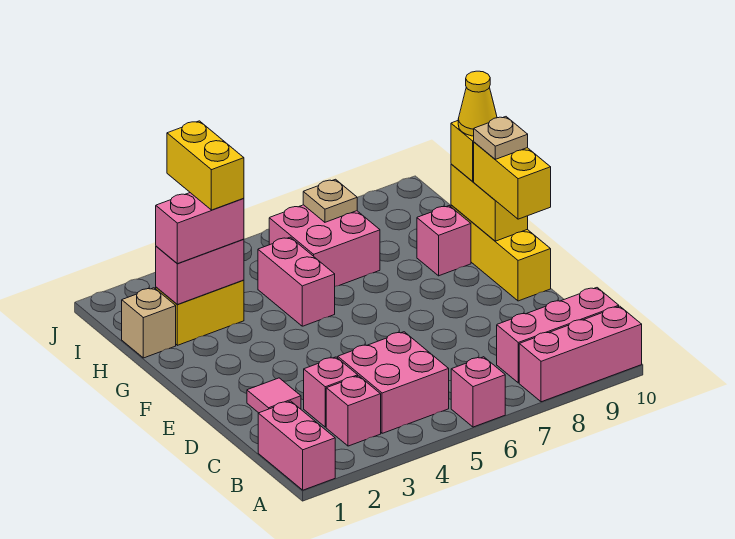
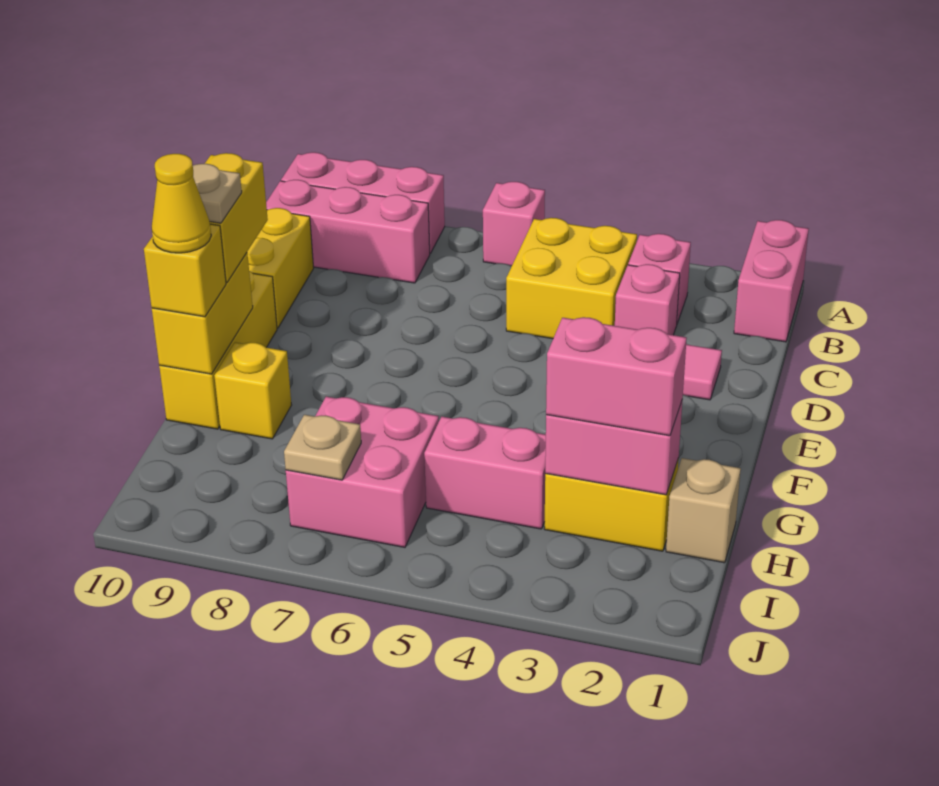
pink brick B4:C5 level 1 -> yellow brick B4:C5 level 1
pink brick G5:H5 level 1 -> pink brick H4:H5 level 1
pink brick G9 level 1 -> yellow brick G9 level 1
yellow brick H3:I3 level 4 -> yellow brick C10:D10 level 1

